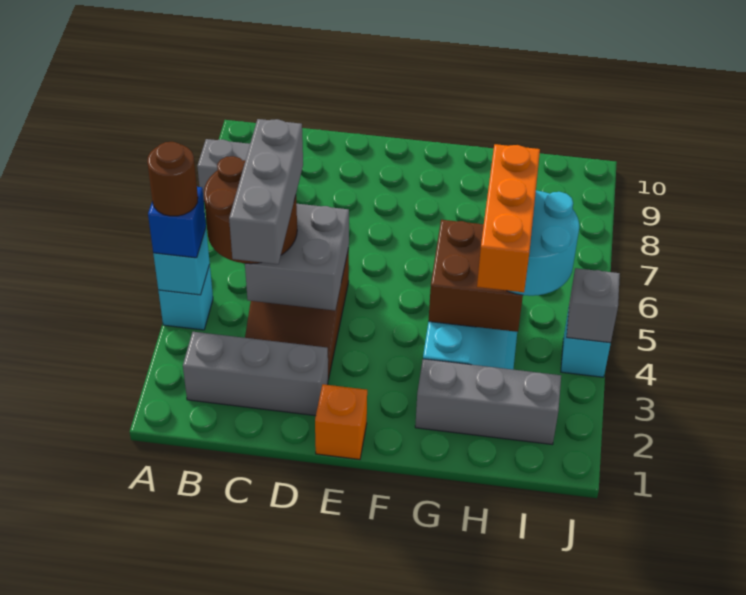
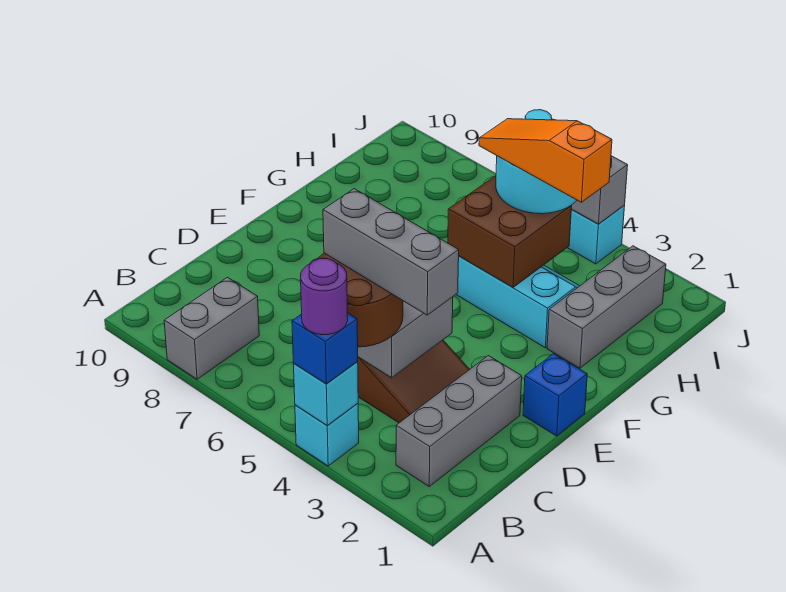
brown round brick A4 level 4 -> purple round brick A4 level 4
orange brick E1 level 1 -> blue brick E1 level 1
orange brick H3:H5 level 4 -> orange slope H3:H5 level 4 top 3

